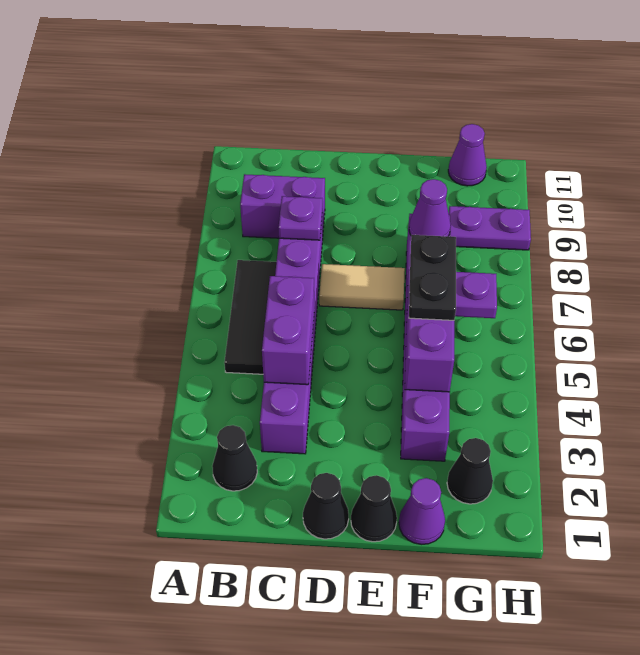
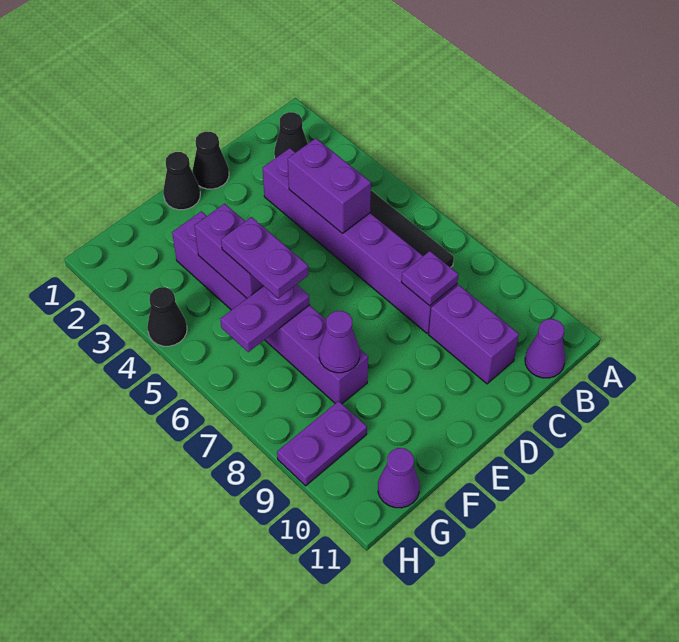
purple brick B9:C9 level 1 -> purple brick C9:C10 level 1
tan tile D7:E7 level 1 -> none
purple cone F1 level 1 -> purple cone B11 level 1
black plate F5:F6 level 3 -> purple plate F5:F6 level 3
black cone G2 level 1 -> black cone H4 level 1

